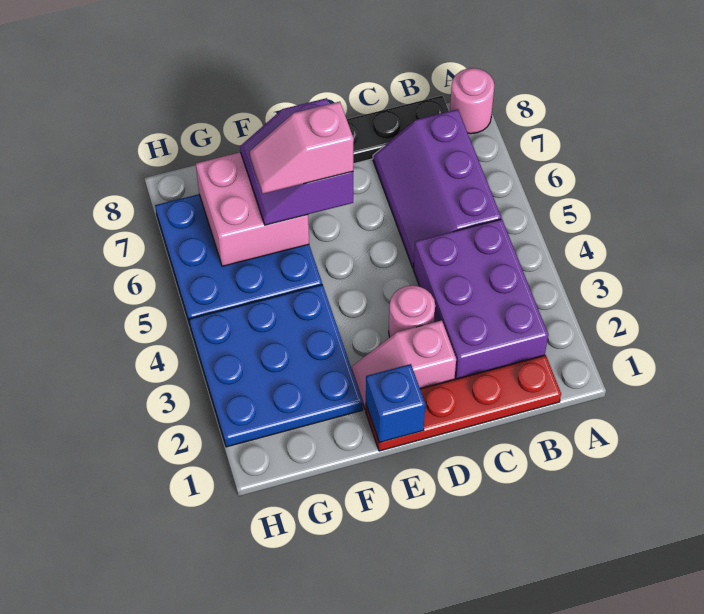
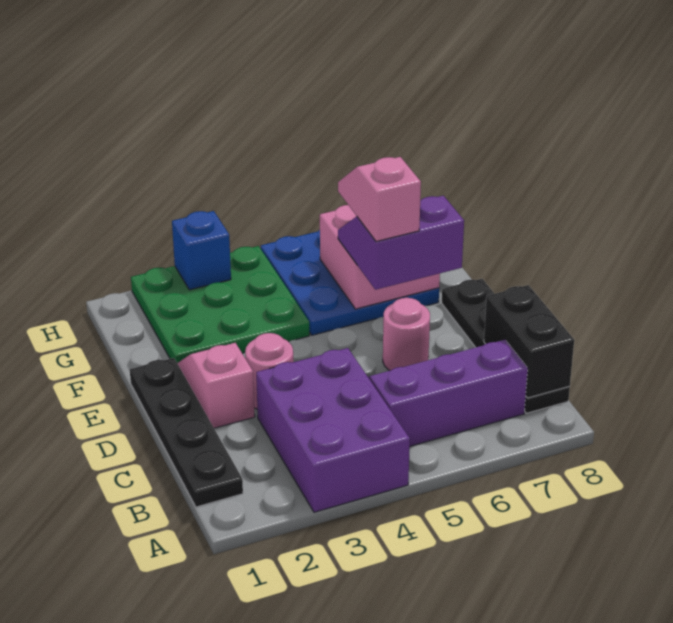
pink round brick A8 level 1 -> pink round brick D6 level 1
red plate B1:E1 level 1 -> black plate B1:E1 level 1
purple brick B2:C4 level 1 -> purple brick A3:C4 level 1
none -> black brick B8:C8 level 2
blue brick E1 level 2 -> blue brick H3 level 2
blue plate F2:H4 level 1 -> green plate F2:H4 level 1

